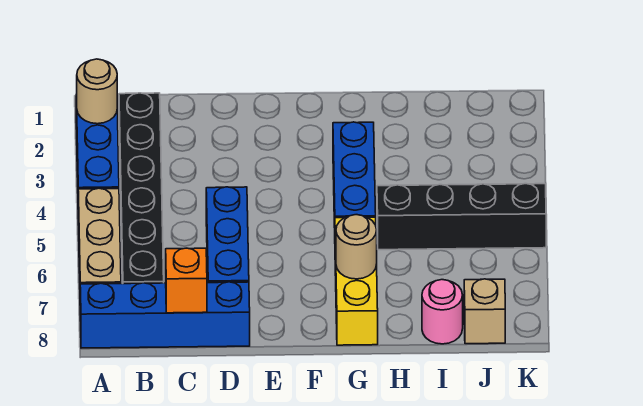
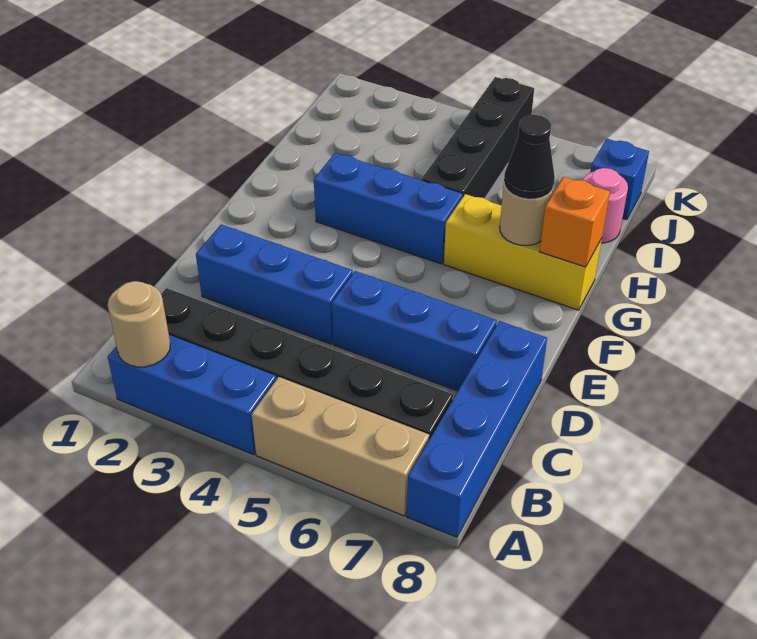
orange brick C8 level 2 -> orange brick G8 level 2
none -> blue brick D2:D4 level 1
none -> black cone G7 level 3
tan brick J8 level 1 -> blue brick J8 level 1

